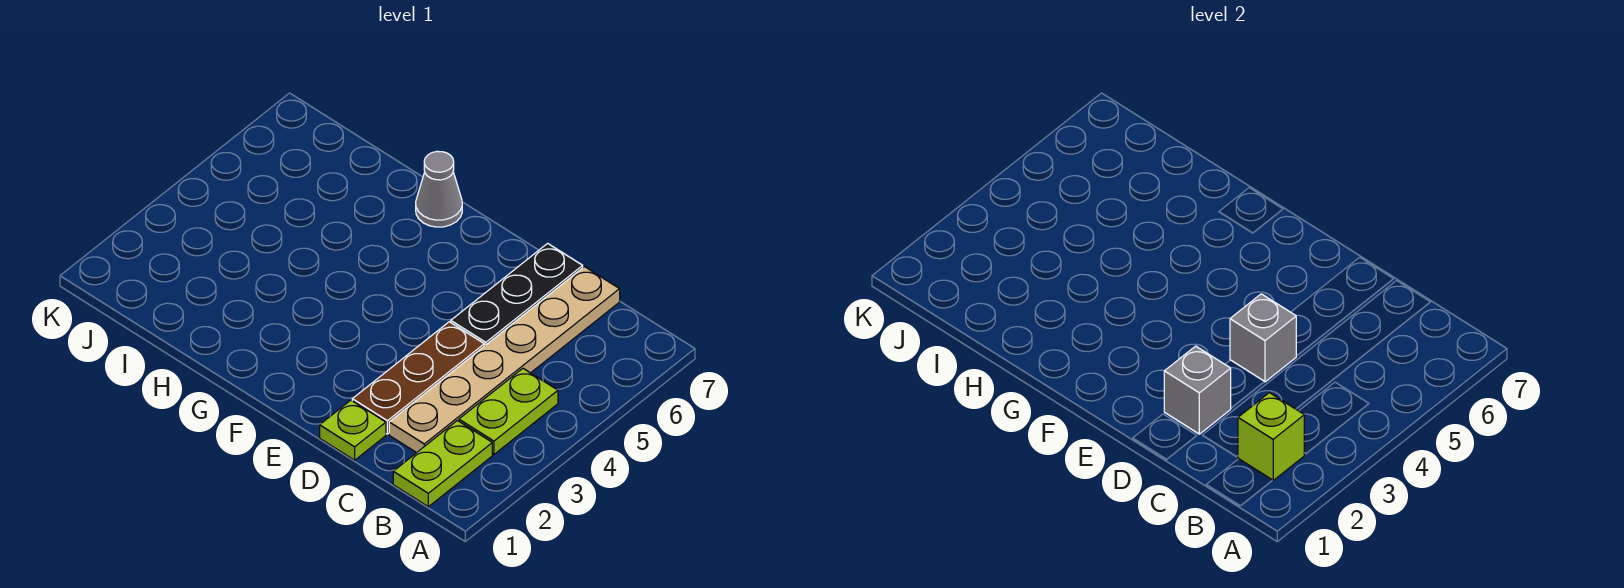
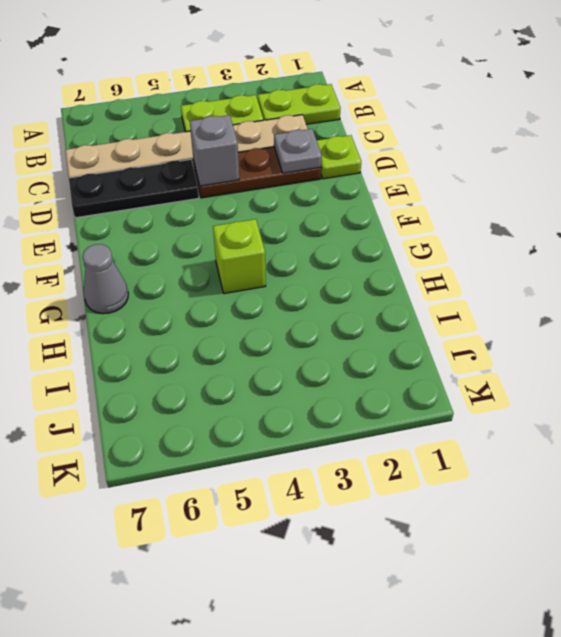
lime brick B2 level 2 -> lime brick G4 level 1
grey brick D2 level 2 -> grey plate D2 level 2

